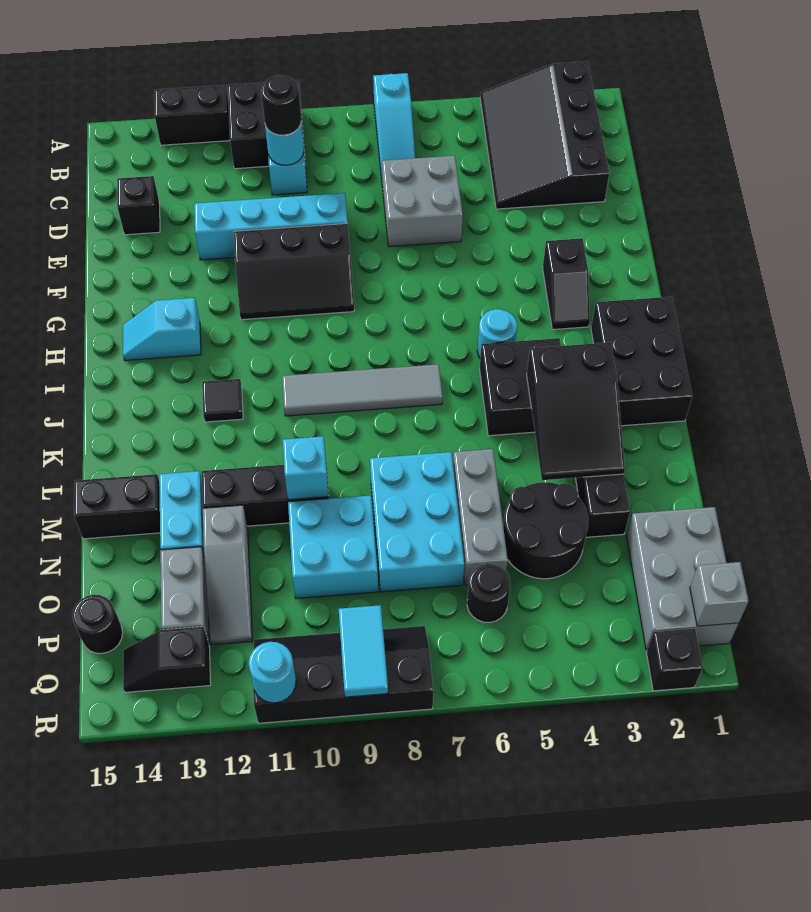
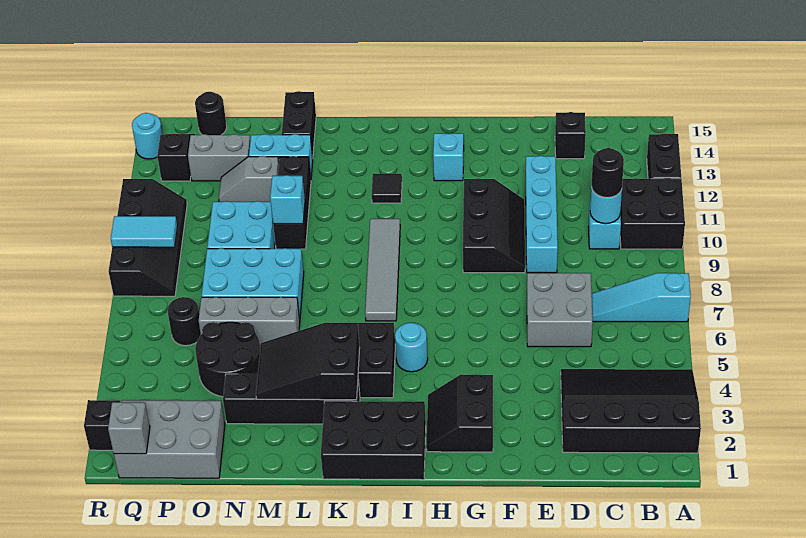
black slope F9:G11 level 1 top F -> black slope F9:G11 level 1 top G
black slope G3:H3 level 1 top G -> black slope G2:H3 level 1 top G
grey slope N12:P12 level 1 top N -> grey slope N12:O12 level 1 top N
cyan round brick R11 level 2 -> cyan round brick R14 level 1

